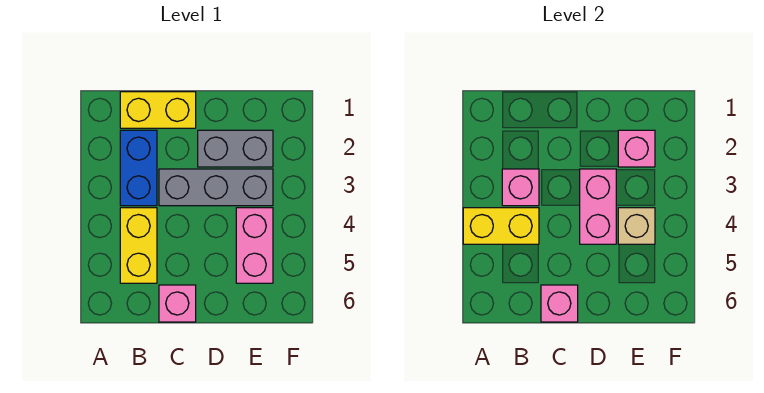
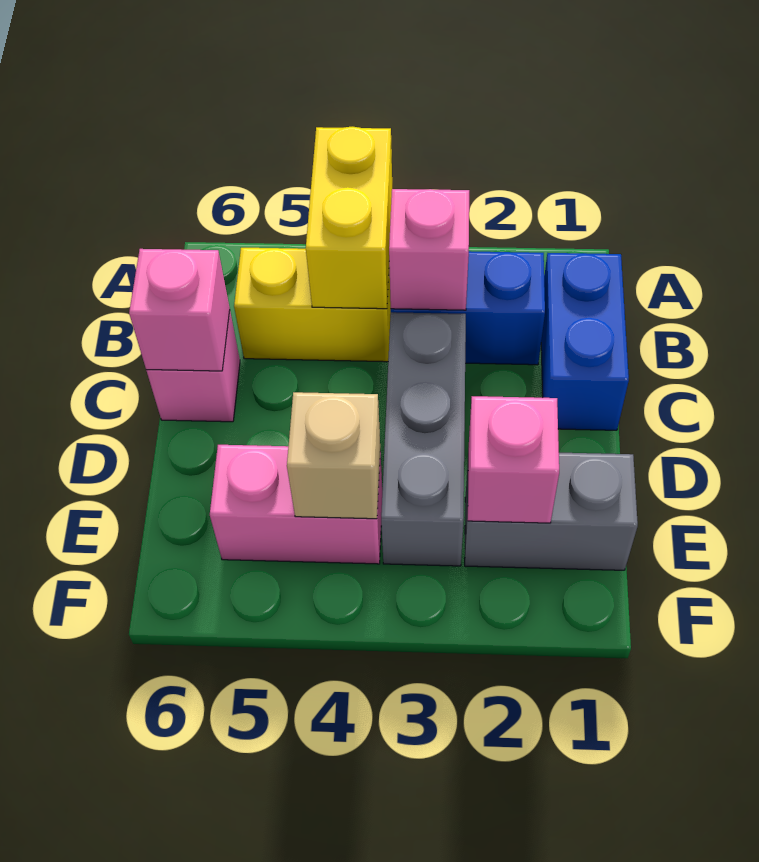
yellow brick B1:C1 level 1 -> blue brick B1:C1 level 1
grey brick D2:E2 level 1 -> grey brick E1:E2 level 1
pink brick D3:D4 level 2 -> none

